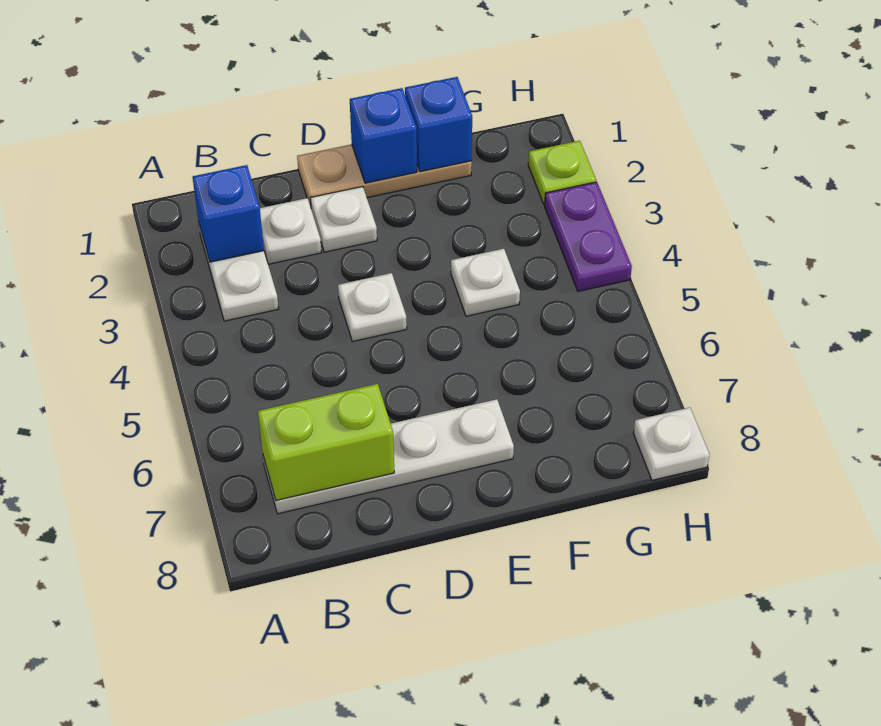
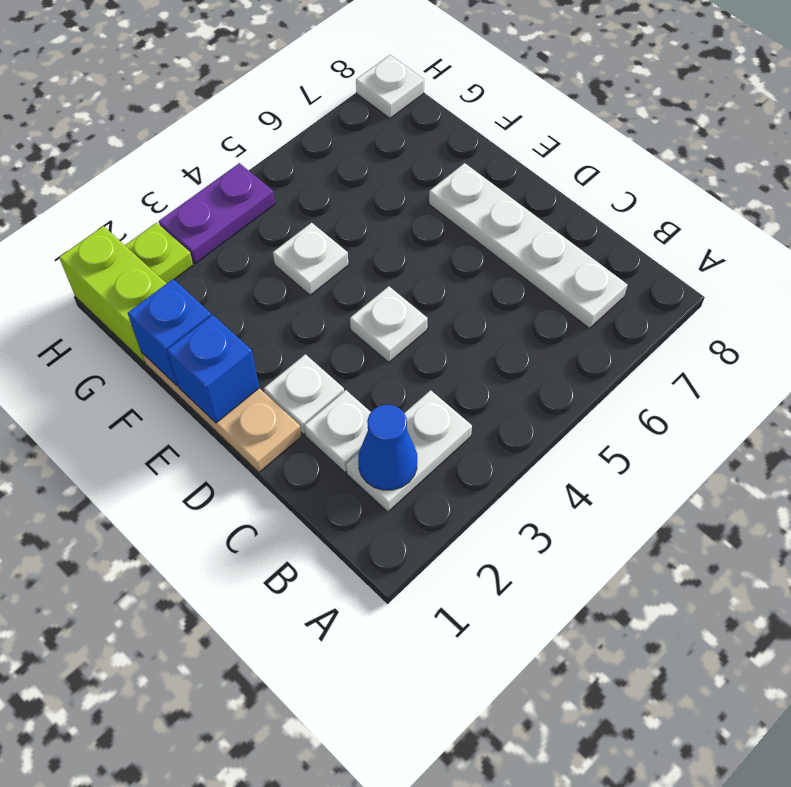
blue brick B2 level 2 -> blue cone B2 level 2
lime brick B7:C7 level 2 -> lime brick G1:H1 level 1

